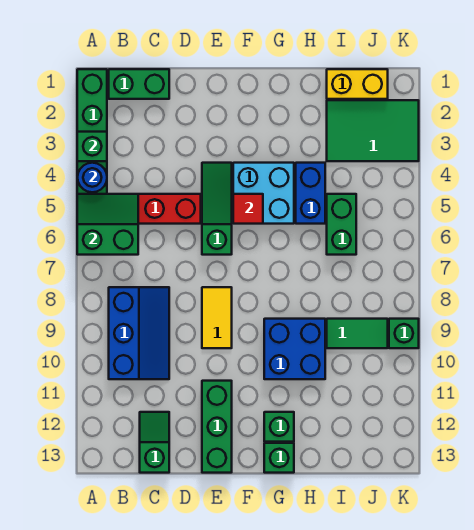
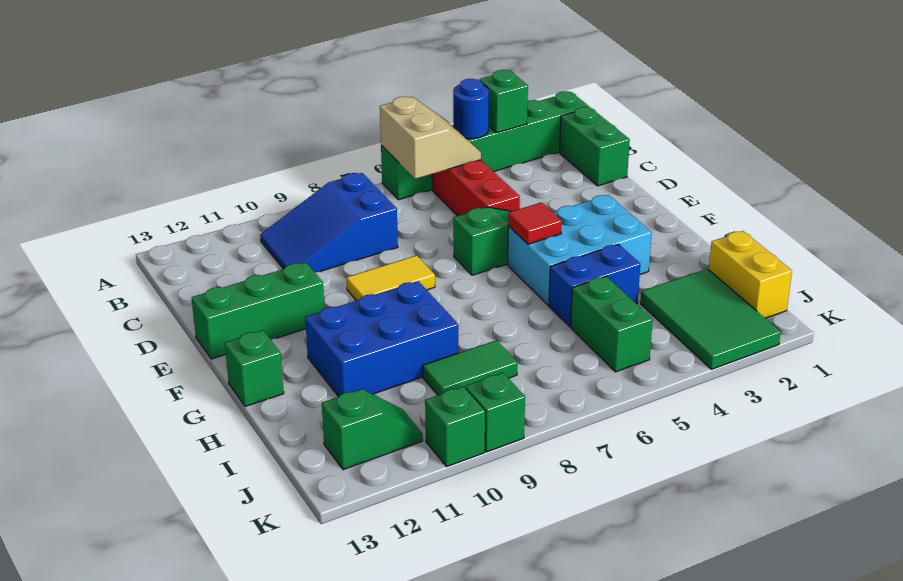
green slope A5:B6 level 2 top 6 -> tan slope A5:B6 level 2 top 6
blue slope B8:C10 level 1 top B -> blue slope B8:C10 level 1 top 8
green slope C12:C13 level 1 top 13 -> green slope J11:J12 level 1 top 12
cyan brick F4:G5 level 1 -> cyan brick F3:G5 level 1
blue brick G9:H10 level 1 -> blue brick G9:H11 level 1
green brick G12 level 1 -> green brick K10 level 1
green brick I5:I6 level 1 -> green brick I5:J5 level 1
green tile I9:J9 level 1 -> green tile I8:I9 level 1

